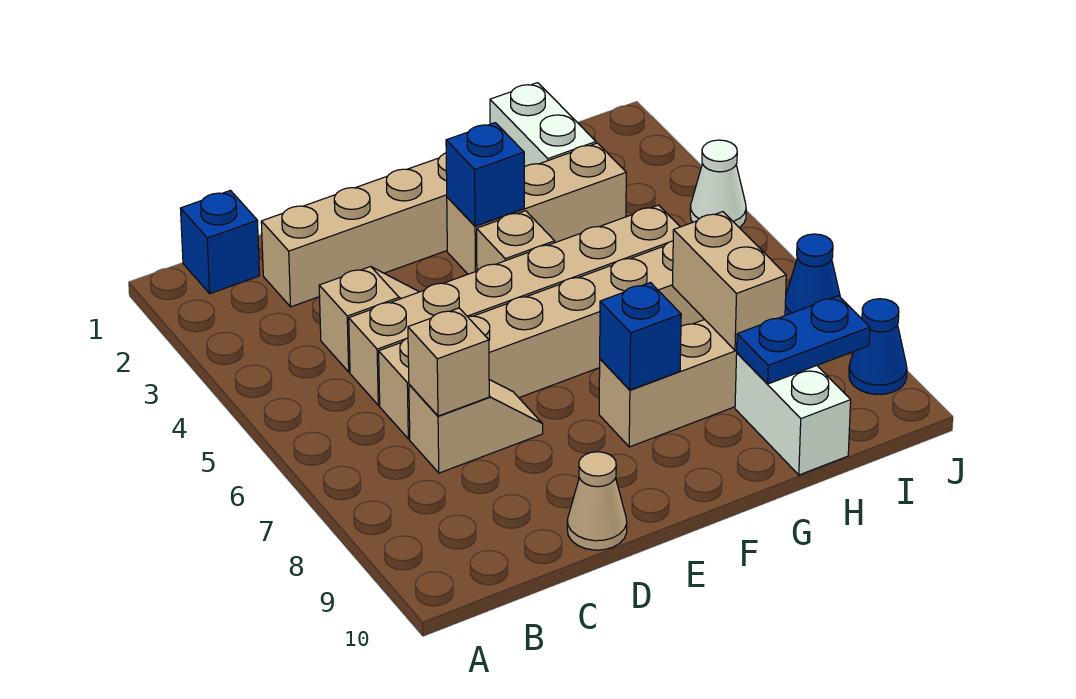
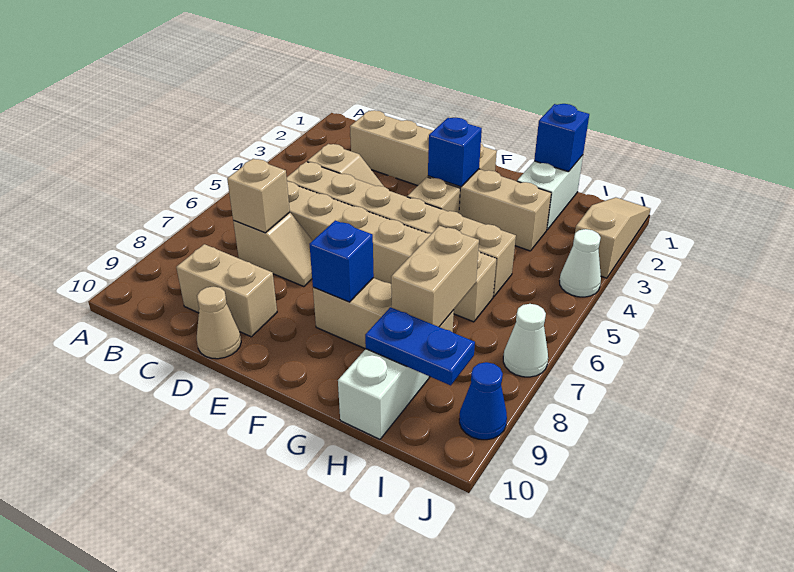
blue brick B1 level 1 -> blue brick H1 level 2
none -> tan brick C9:D9 level 1
none -> tan slope J1:J3 level 1 top 3
blue cone J7 level 1 -> white cone J7 level 1

